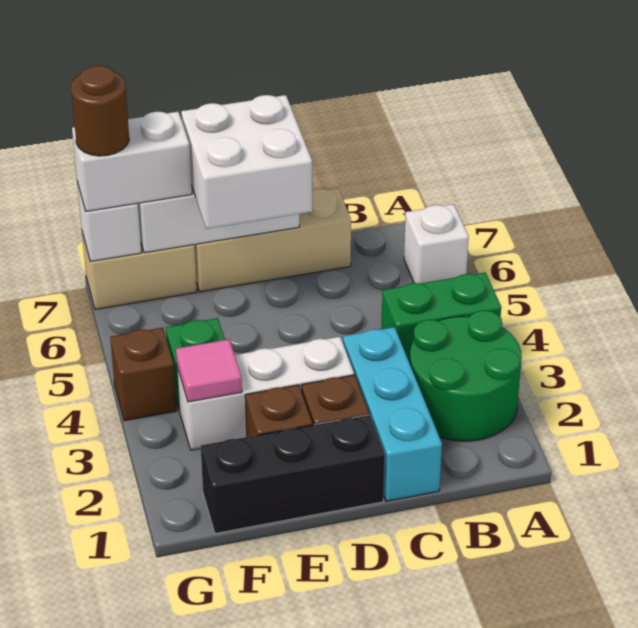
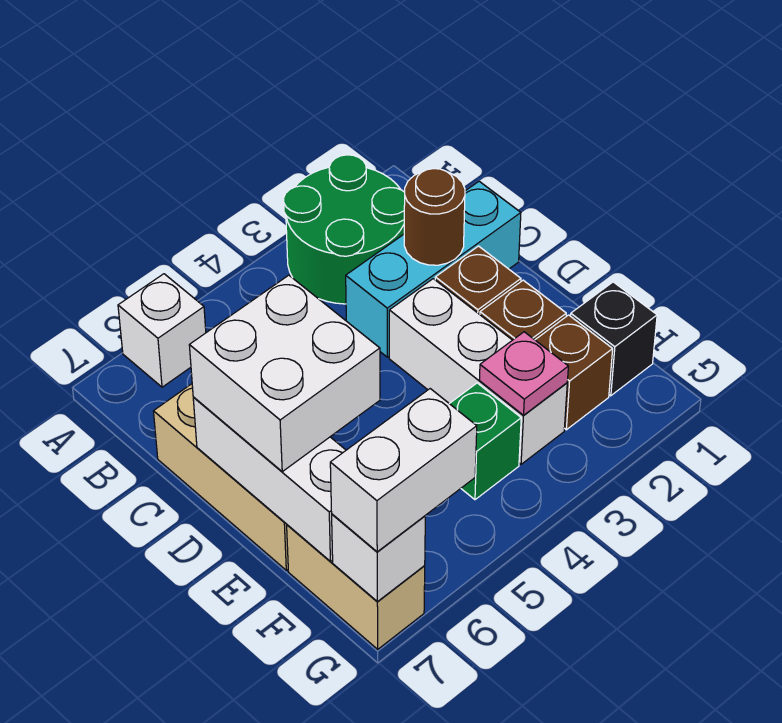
green brick A4:B4 level 1 -> none
black brick D1:F1 level 1 -> black brick F1 level 1
pink tile F3 level 2 -> pink plate F3 level 2
white brick F7:G7 level 3 -> white brick G6:G7 level 3
brown brick G4 level 1 -> brown brick F2 level 1
brown round brick G7 level 4 -> brown round brick C2 level 2

